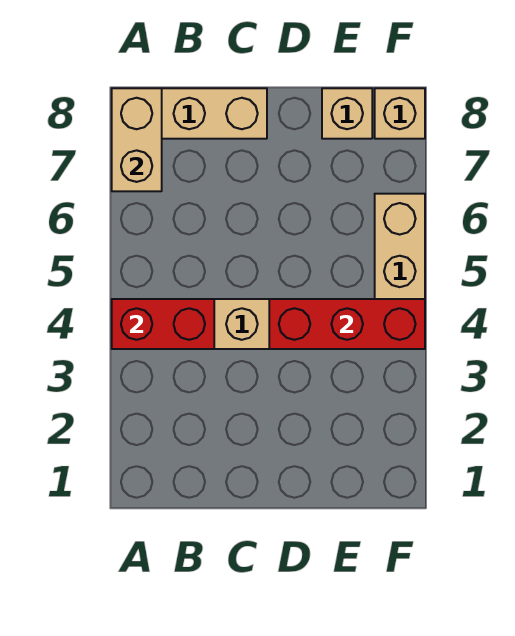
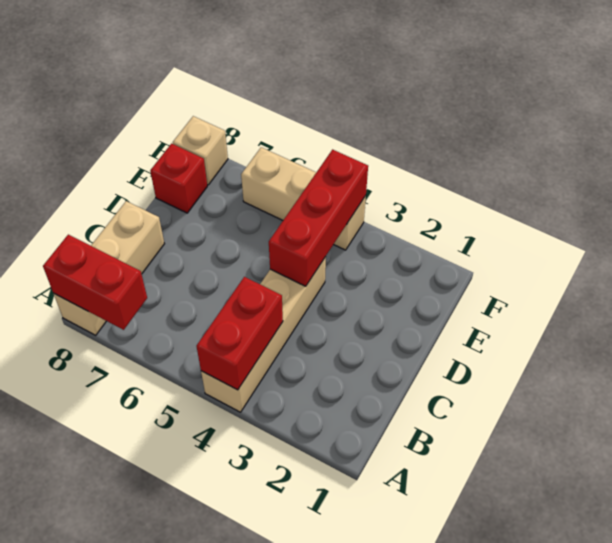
tan brick A7:A8 level 2 -> red brick A7:A8 level 2
tan brick E8 level 1 -> red brick E8 level 1

